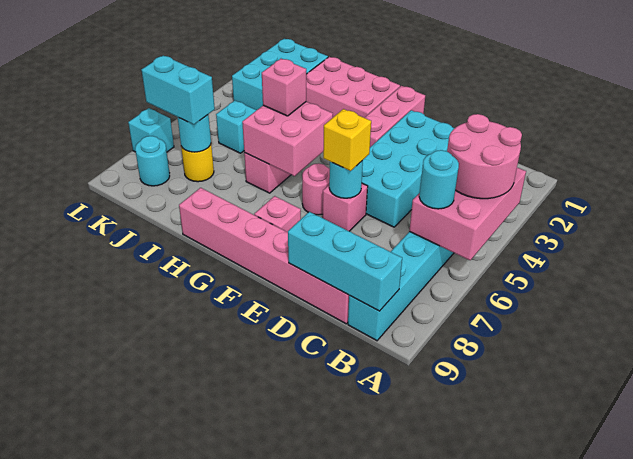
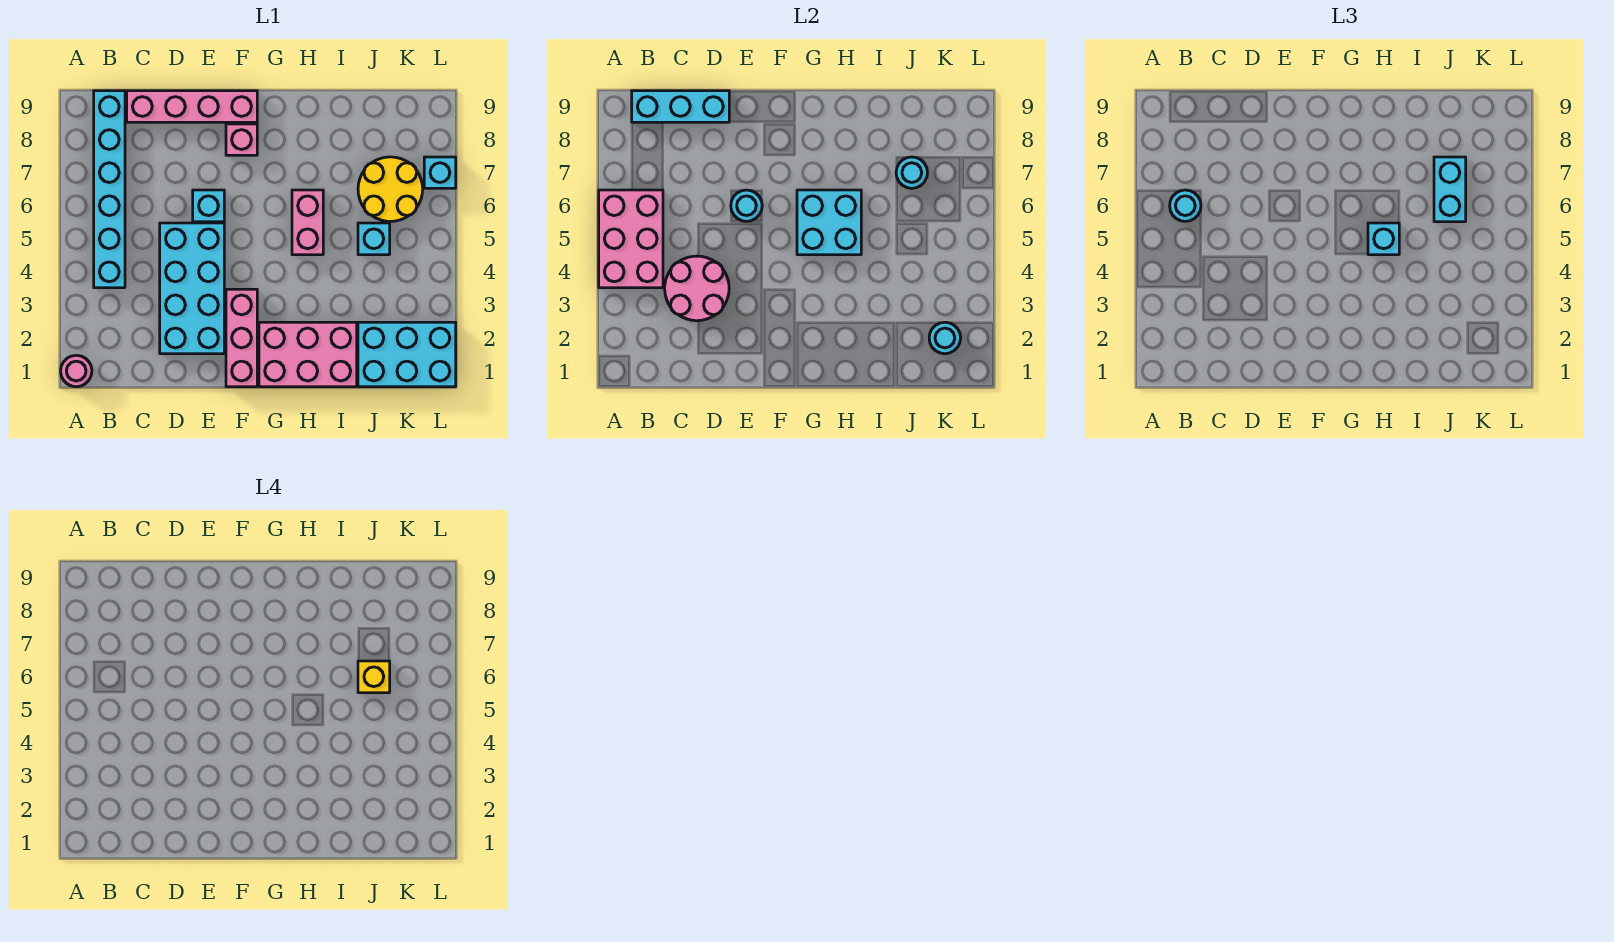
pink round brick A4:B5 level 3 -> pink round brick C3:D4 level 2
pink brick C9:H9 level 1 -> pink brick C9:F9 level 1
pink brick E6 level 1 -> cyan brick E6 level 1
yellow brick E6 level 3 -> yellow brick J6 level 4
pink round brick F6 level 1 -> pink round brick A1 level 1
pink brick G5:H6 level 2 -> cyan brick G5:H6 level 2
pink brick H5 level 3 -> cyan brick H5 level 3
cyan brick J1:K3 level 1 -> cyan brick J1:L2 level 1
yellow round brick J7 level 1 -> yellow round brick J6:K7 level 1
cyan brick J7:K7 level 3 -> cyan brick J6:J7 level 3
cyan round brick K8 level 1 -> cyan round brick K2 level 2

